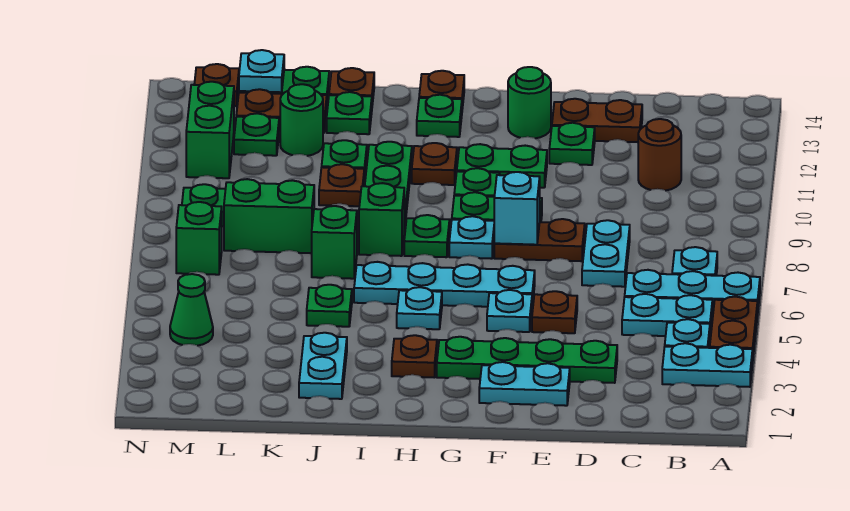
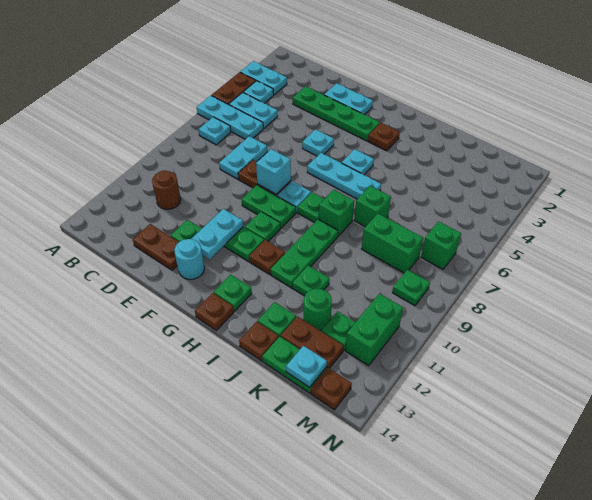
brown plate E5 level 1 -> none
cyan plate F6:I6 level 1 -> cyan plate G6:I6 level 1
green round brick F13 level 1 -> cyan round brick F13 level 1
cyan plate J2:J3 level 1 -> cyan plate F11:F12 level 2
green plate J5 level 1 -> none
brown plate J10 level 1 -> none
green cone M4 level 1 -> none

